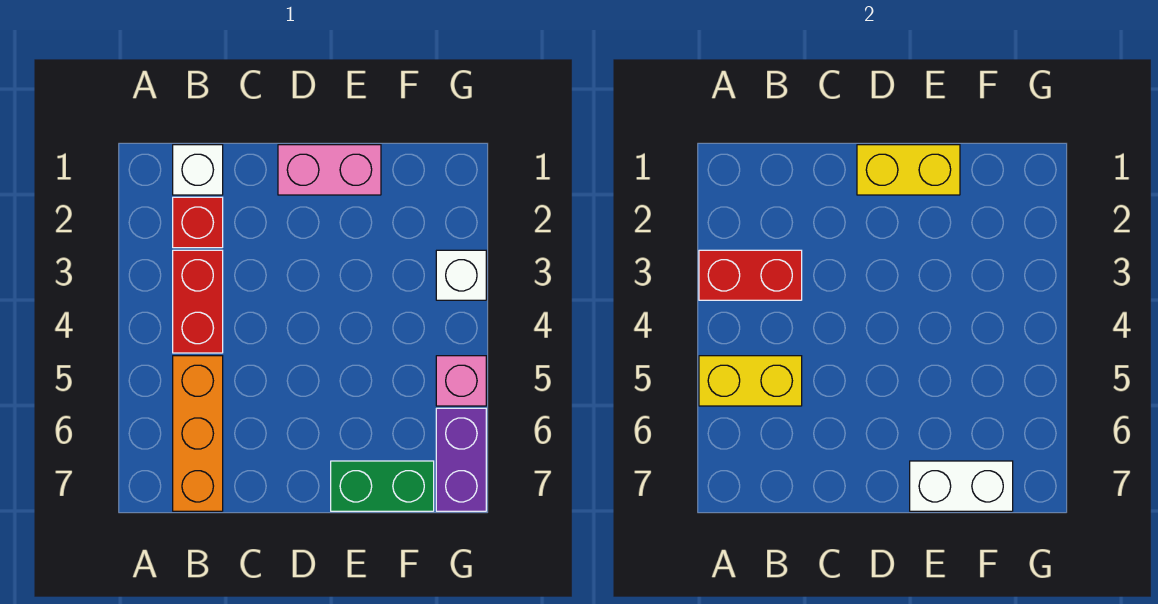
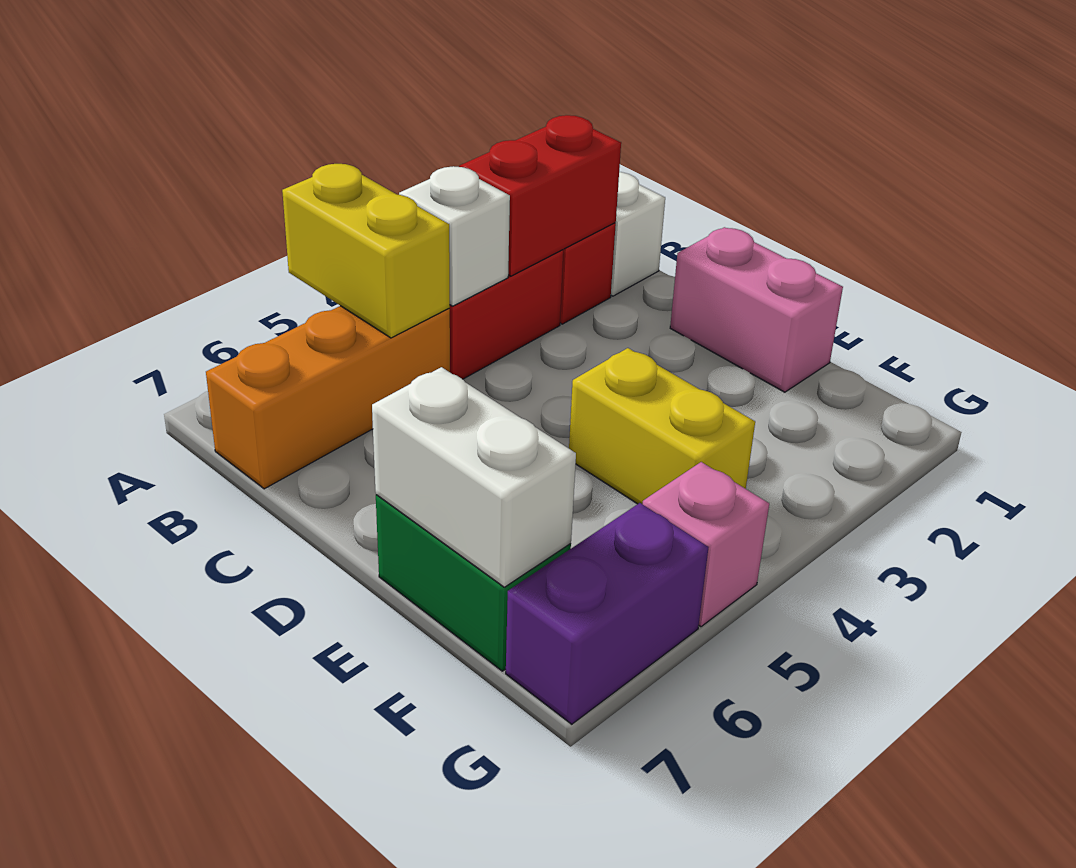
red brick A3:B3 level 2 -> red brick B2:B3 level 2
yellow brick D1:E1 level 2 -> yellow brick E4:F4 level 1
white brick G3 level 1 -> white brick B4 level 2

